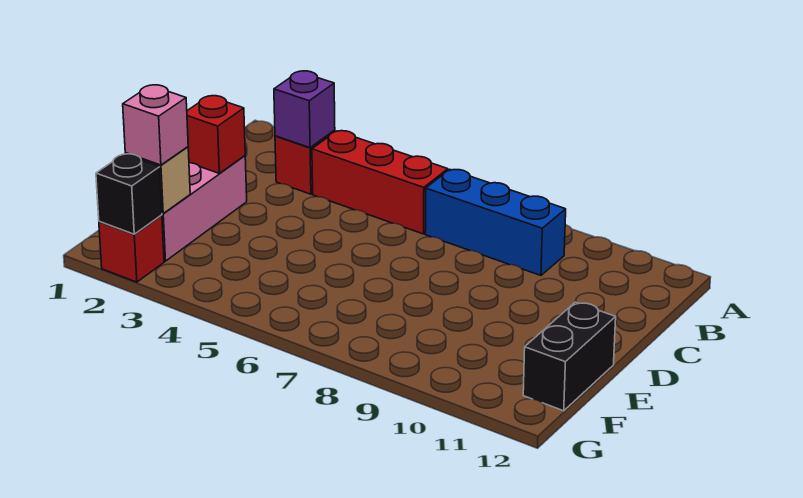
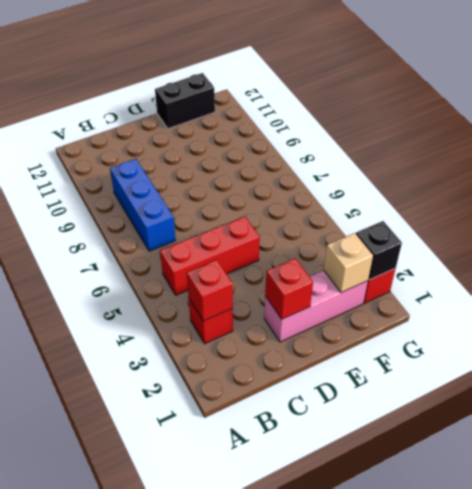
purple brick B3 level 2 -> red brick B3 level 2
red brick B4:B6 level 1 -> red brick B5:D5 level 1
pink brick F2 level 3 -> none

